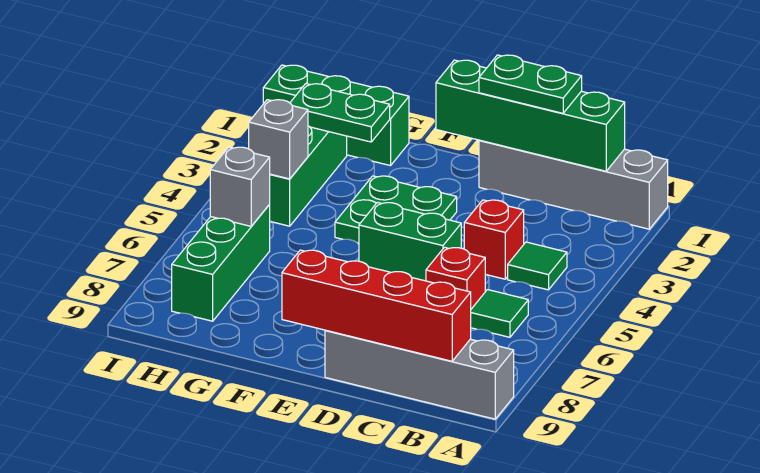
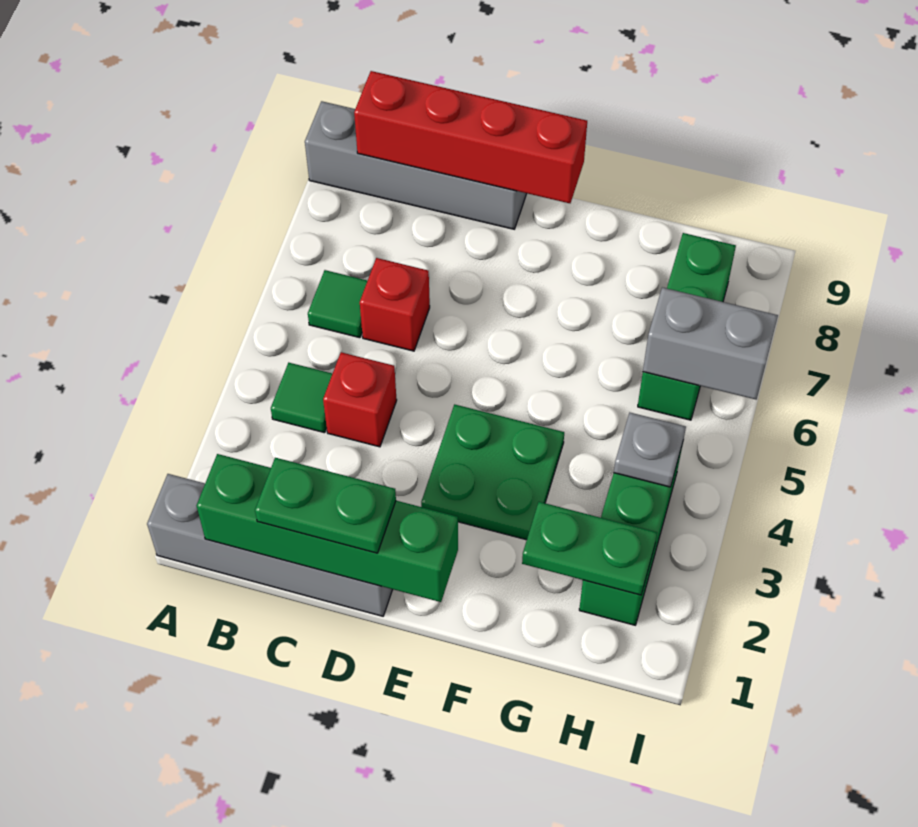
green brick D5:E5 level 1 -> none
green brick G1:I1 level 1 -> none
grey brick H4 level 2 -> grey plate H4 level 2
grey brick H6 level 2 -> grey brick H6:I6 level 2

